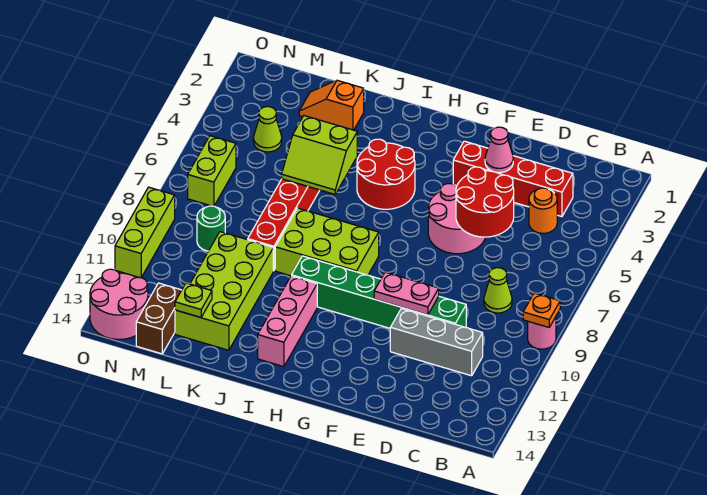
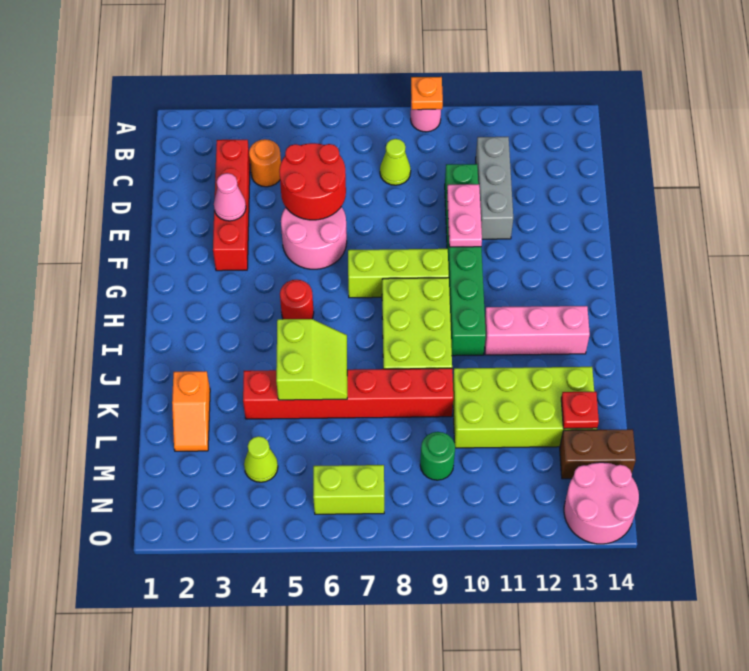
red round brick H4:I5 level 1 -> red round brick H5 level 1
lime plate L13 level 2 -> red plate L13 level 2
lime brick O9:O11 level 1 -> lime brick G7:G9 level 1

